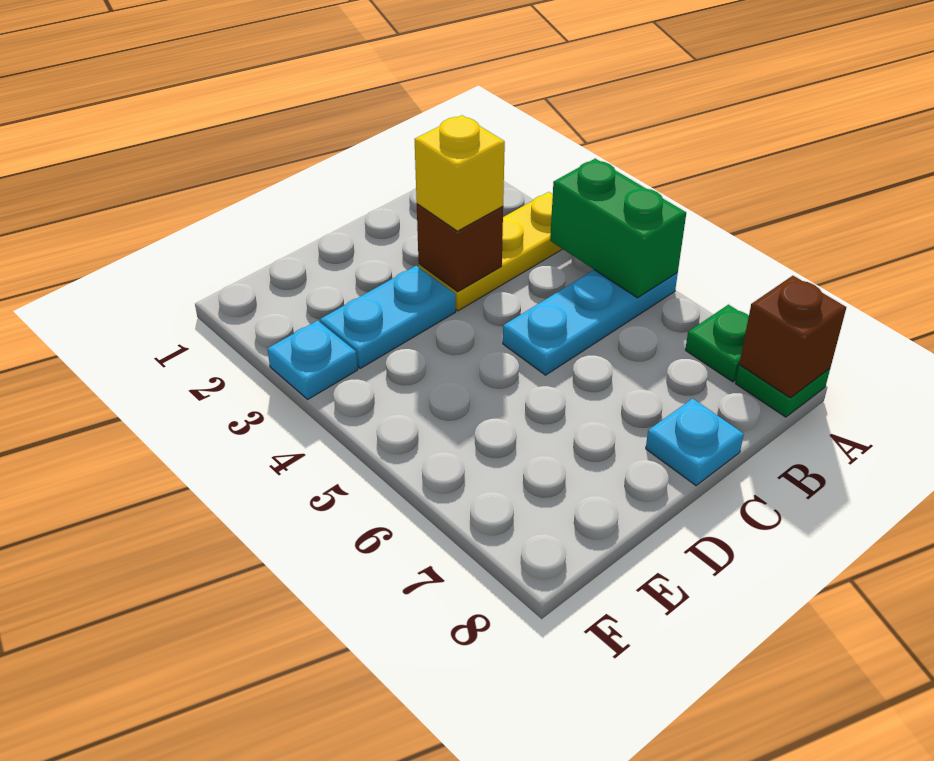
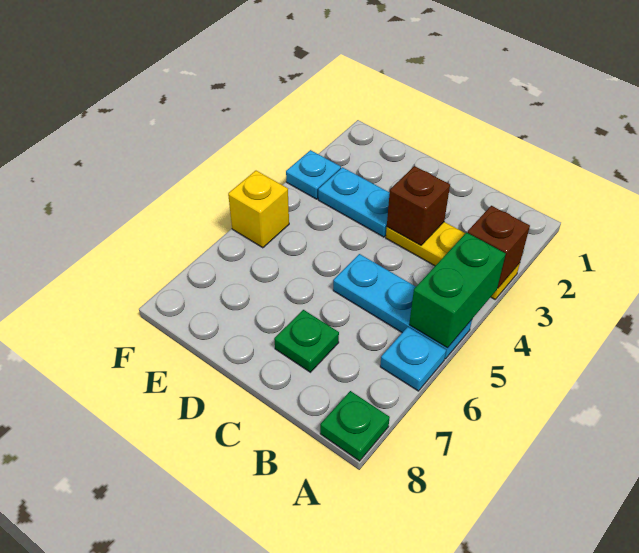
green plate A7 level 1 -> green plate C7 level 1
brown brick A8 level 2 -> brown brick A3 level 2
yellow brick C3 level 3 -> yellow brick F5 level 1
cyan plate C8 level 1 -> cyan plate A6 level 1

